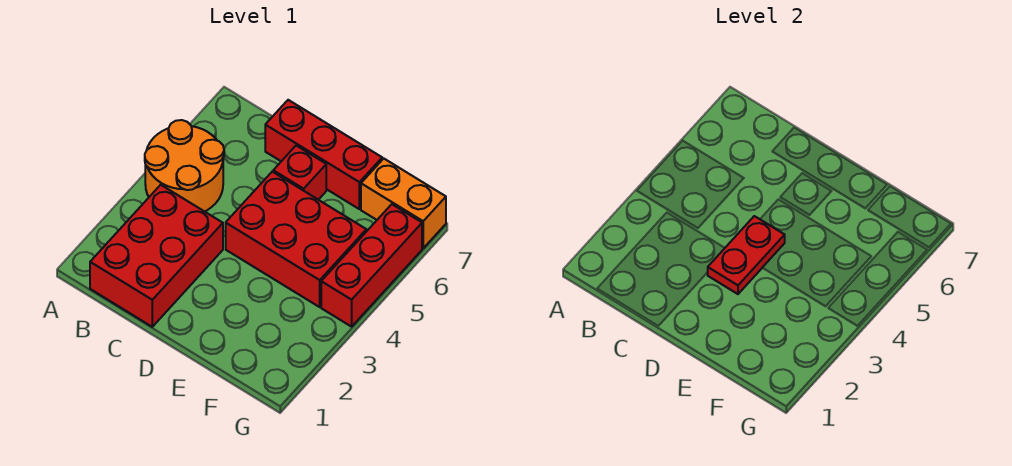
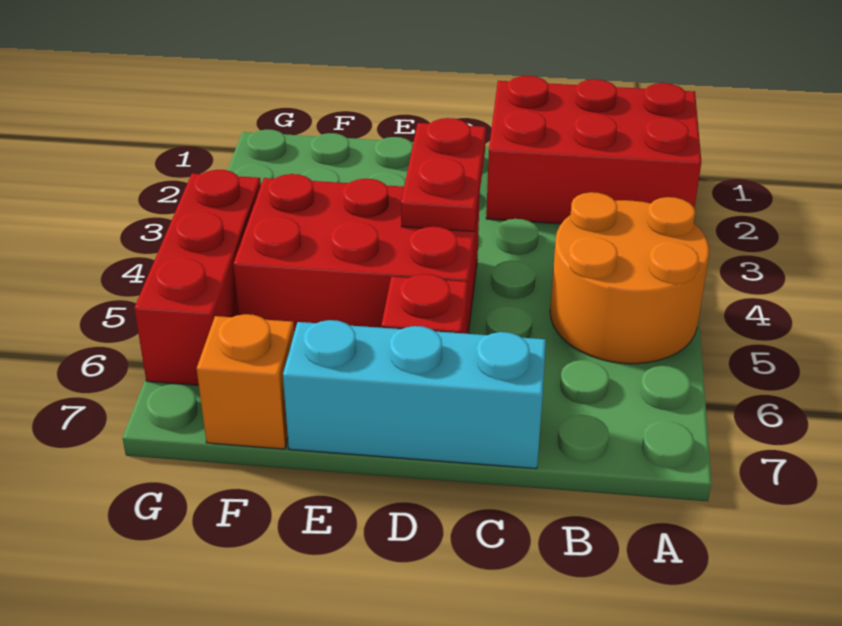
red brick B1:C3 level 1 -> red brick A1:C2 level 1
red brick C7:E7 level 1 -> cyan brick C7:E7 level 1
orange brick F7:G7 level 1 -> orange brick F7 level 1

